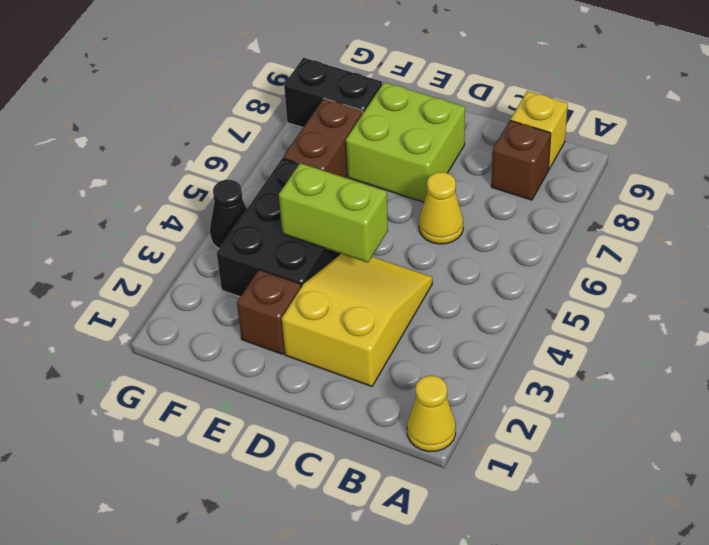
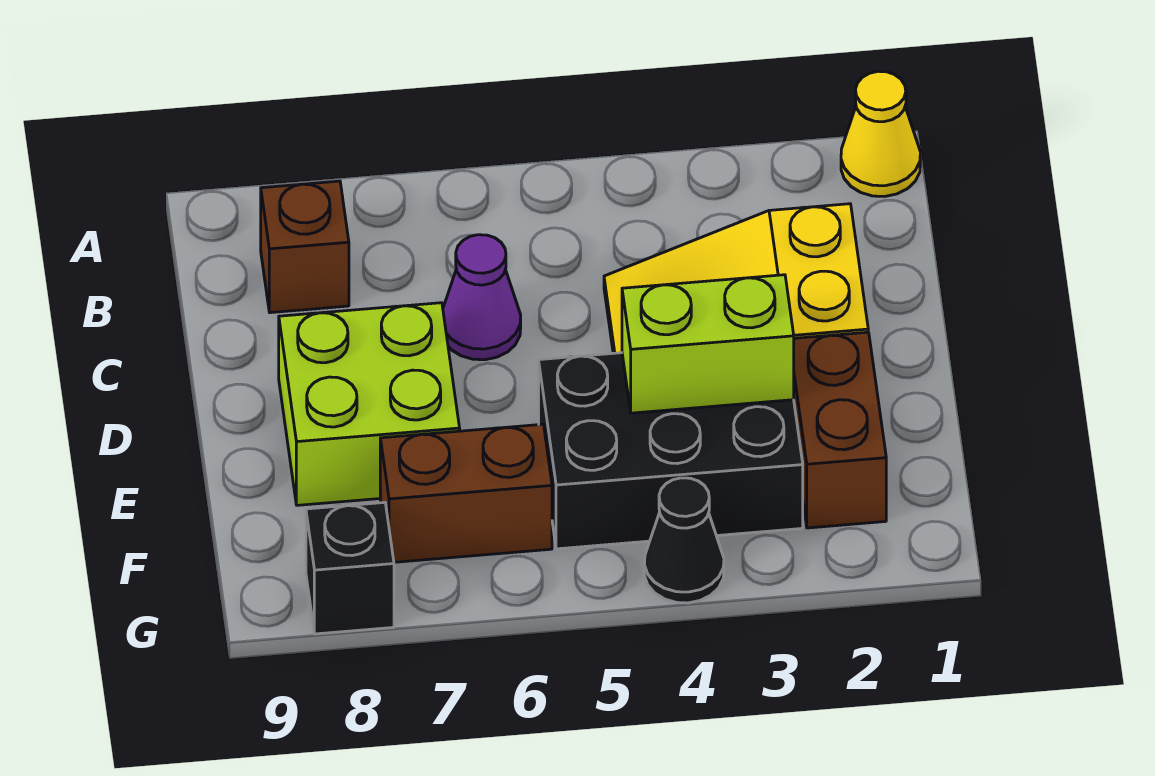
yellow brick B9 level 1 -> none
yellow cone C6 level 1 -> purple cone C6 level 1
lime brick D4:E4 level 2 -> lime brick E3:E4 level 2
brown brick E2 level 1 -> brown brick E2:F2 level 1
black brick F8:G8 level 1 -> black brick G8 level 1

